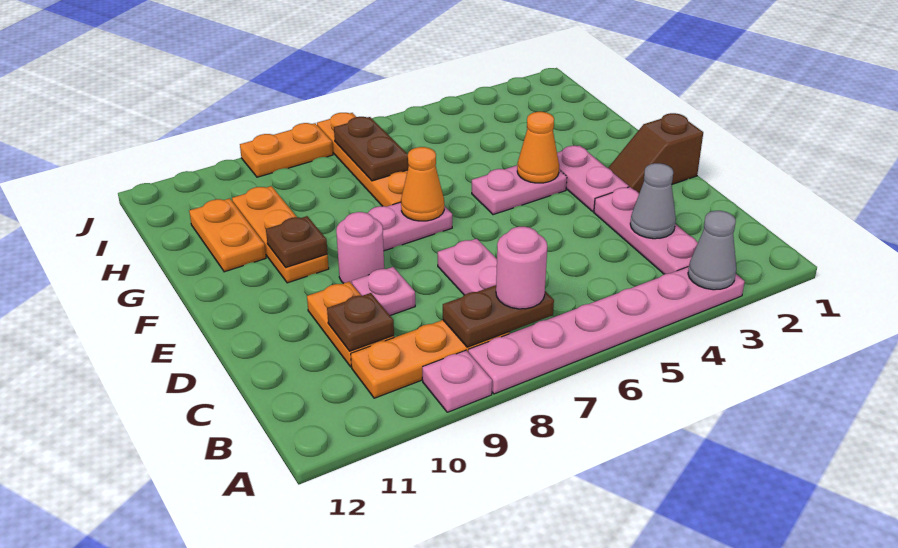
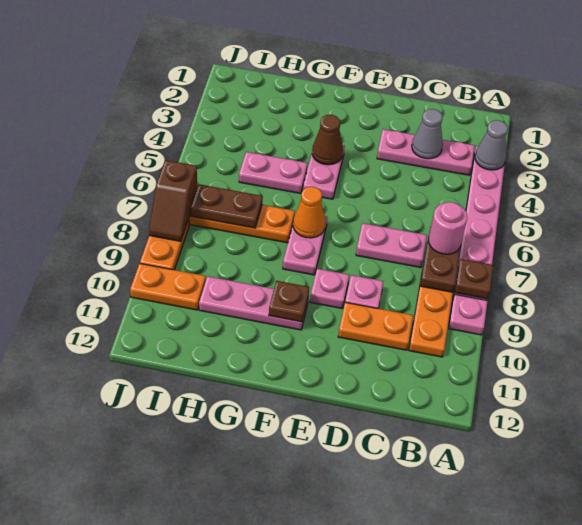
brown plate C10 level 2 -> brown plate A8 level 2
brown slope E1:E2 level 1 top 1 -> brown slope J7:J8 level 2 top 7
pink plate E3:F3 level 1 -> pink plate G5:H5 level 1
pink round brick E9 level 1 -> pink plate E9 level 1
orange cone F4 level 2 -> brown cone F4 level 2
orange plate F10:H10 level 1 -> pink plate F10:H10 level 1
orange plate G11:H11 level 1 -> orange plate I10:J10 level 1

